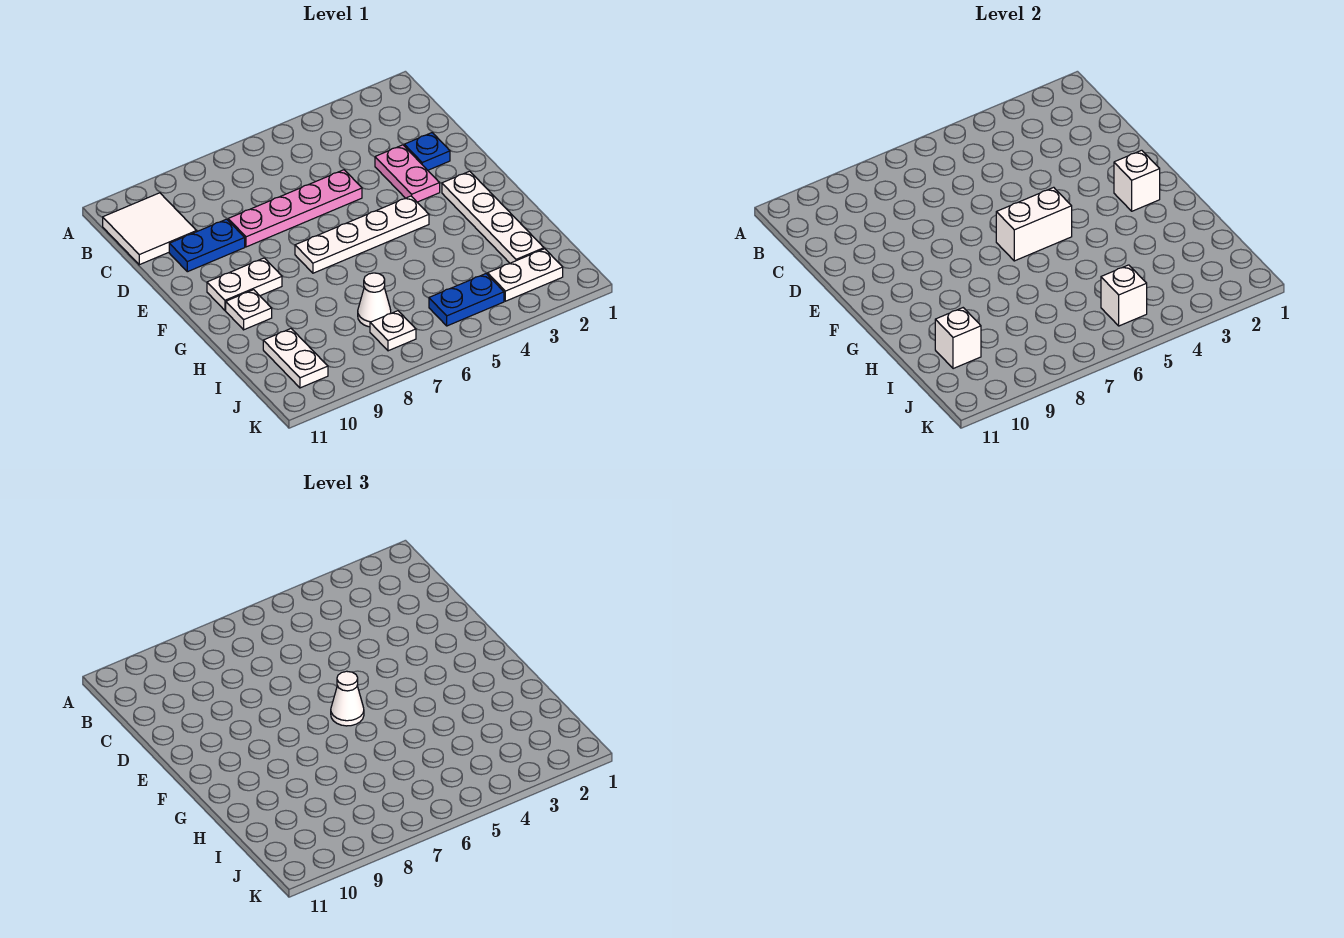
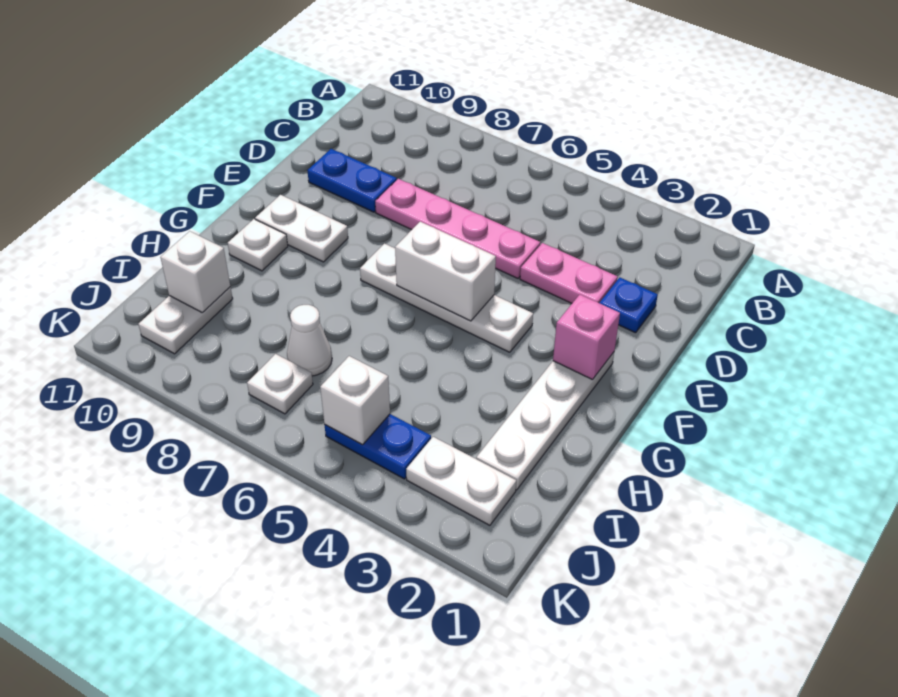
white tile B10:C11 level 1 -> none
pink plate D3:E3 level 1 -> pink plate D3:D4 level 1
white brick F2 level 2 -> pink brick F2 level 2
white cone F6 level 3 -> none

